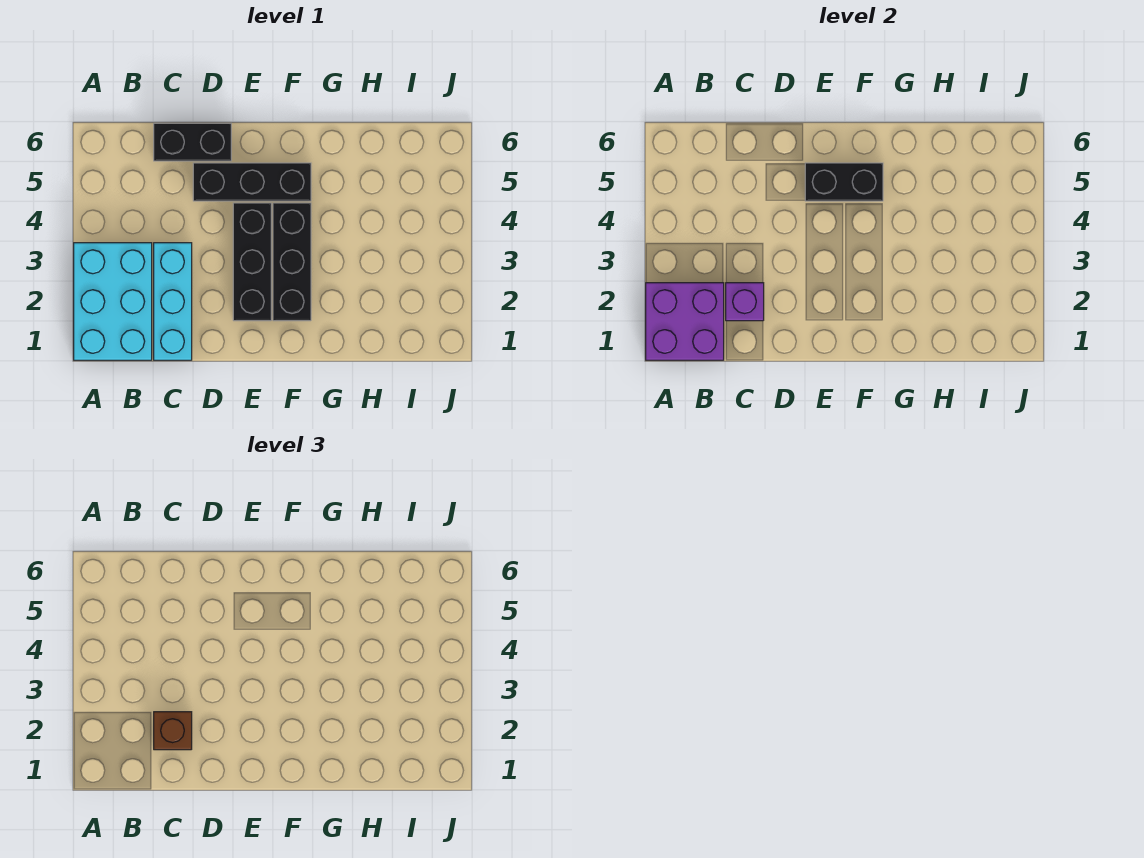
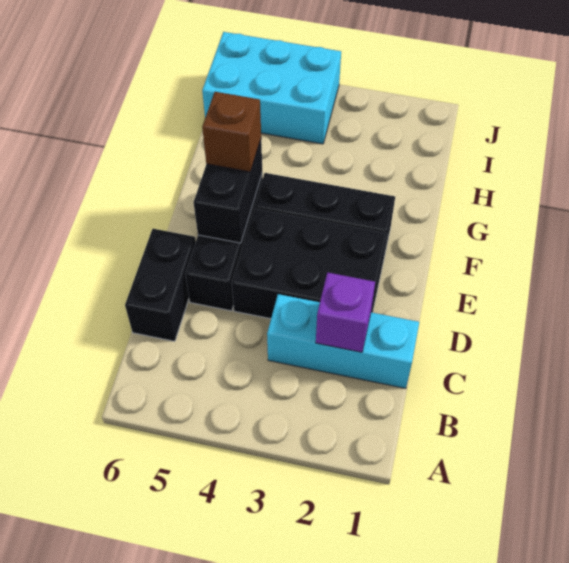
cyan brick A1:B3 level 1 -> cyan brick I4:J6 level 1
purple brick A1:B2 level 2 -> none
brown brick C2 level 3 -> brown brick F5 level 3
black brick E2:E4 level 1 -> black brick D2:E4 level 1

